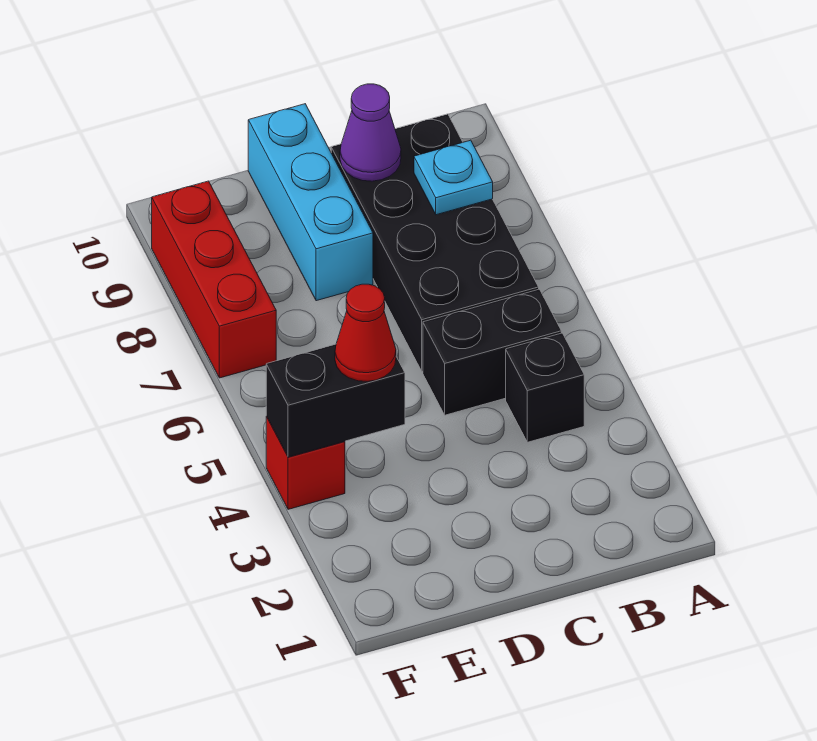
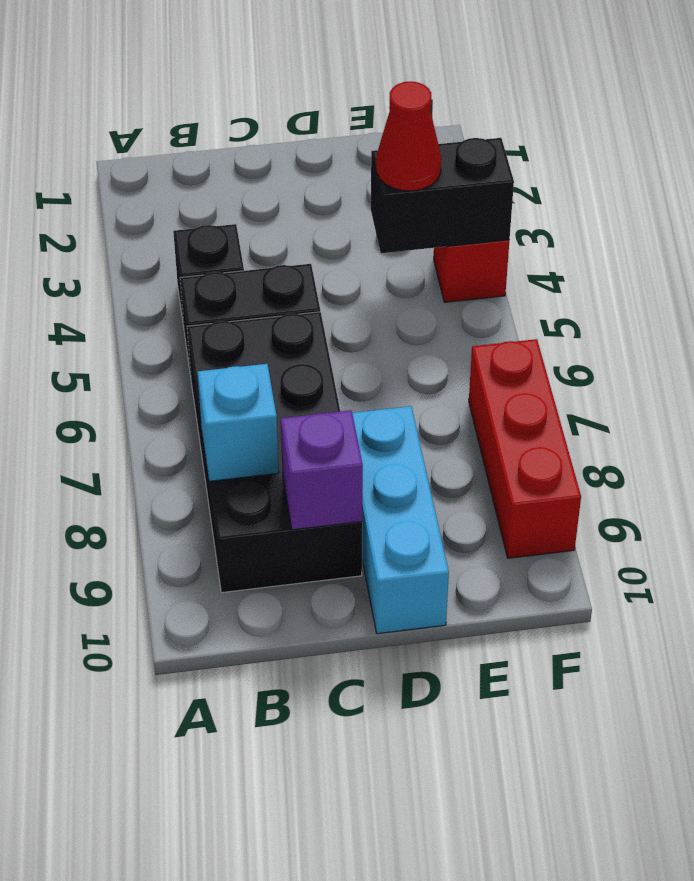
cyan plate B8 level 2 -> cyan brick B8 level 2
purple cone C9 level 2 -> purple brick C9 level 2

